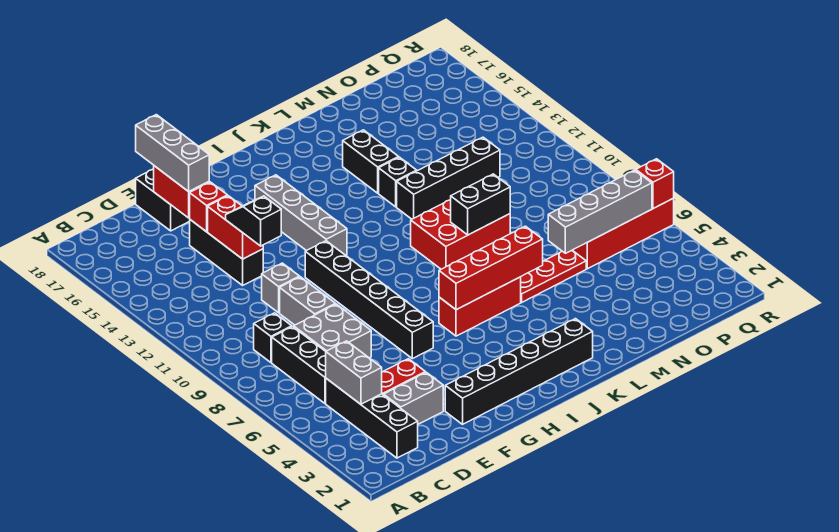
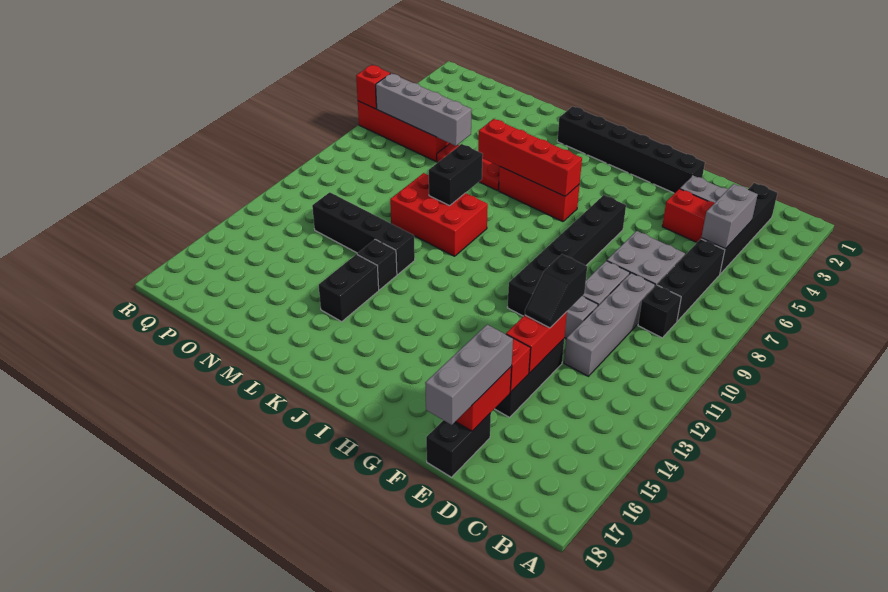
grey brick H12:H15 level 1 -> grey brick D9:D12 level 1
black brick L9:M9 level 2 -> black brick L8:L9 level 2

